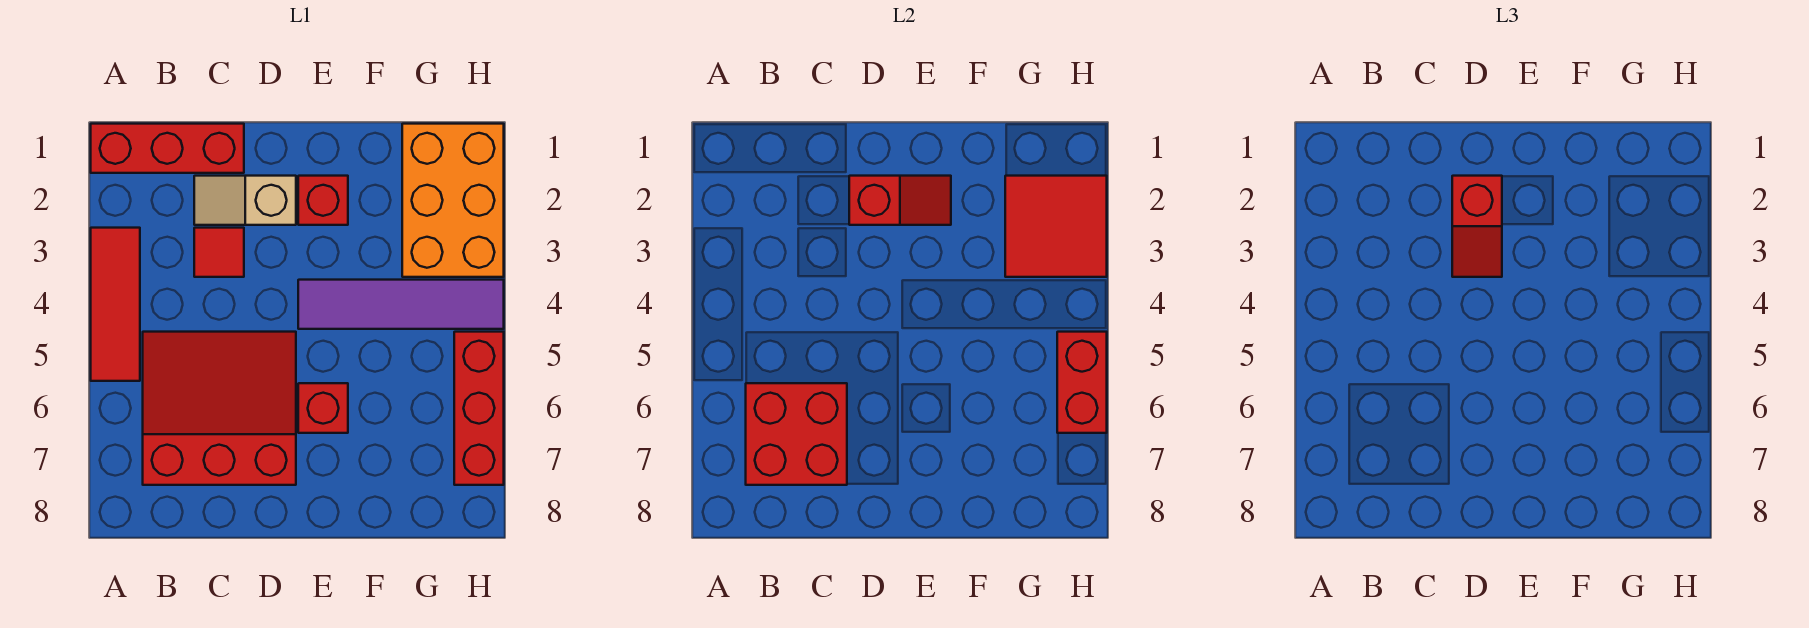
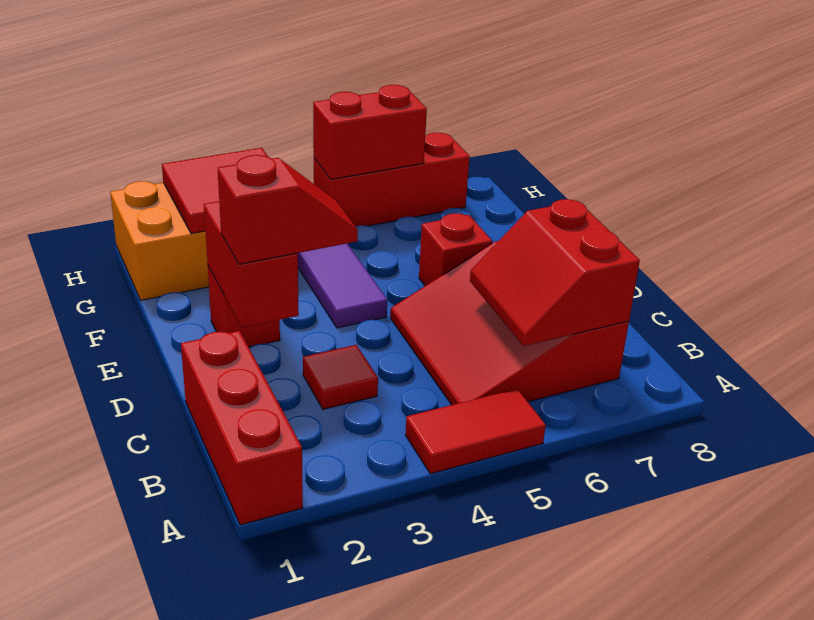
red tile A3:A5 level 1 -> red tile A4:A5 level 1
red brick B6:C7 level 2 -> red slope B6:C7 level 2 top 7
tan slope C2:D2 level 1 top D -> none
red slope D2:E2 level 2 top D -> red brick D2:E2 level 2

